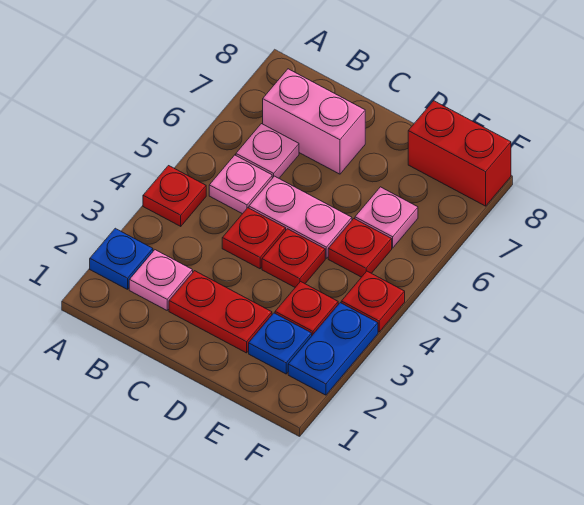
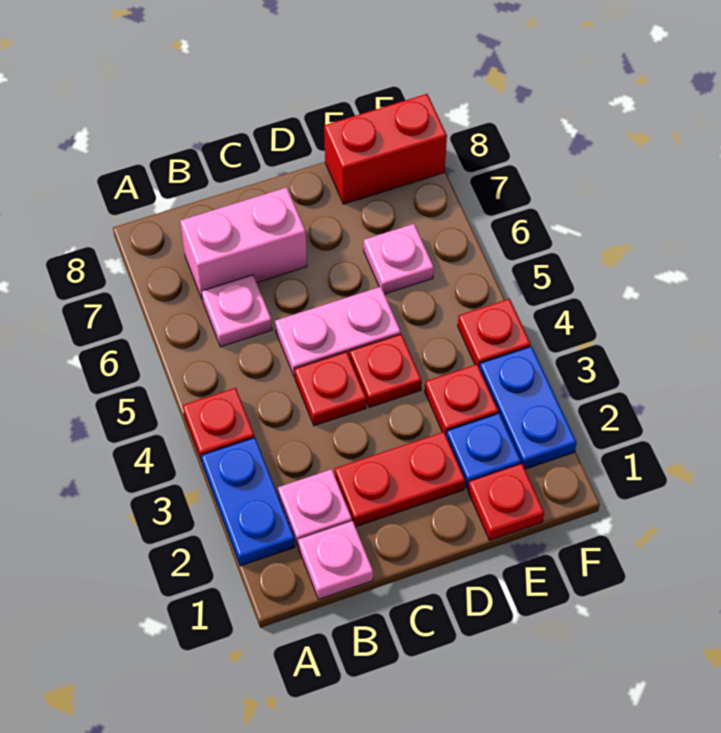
blue plate A2 level 1 -> blue plate A2:A3 level 1
pink plate B5 level 1 -> pink plate B1 level 1
red plate E5 level 1 -> red plate E1 level 1

